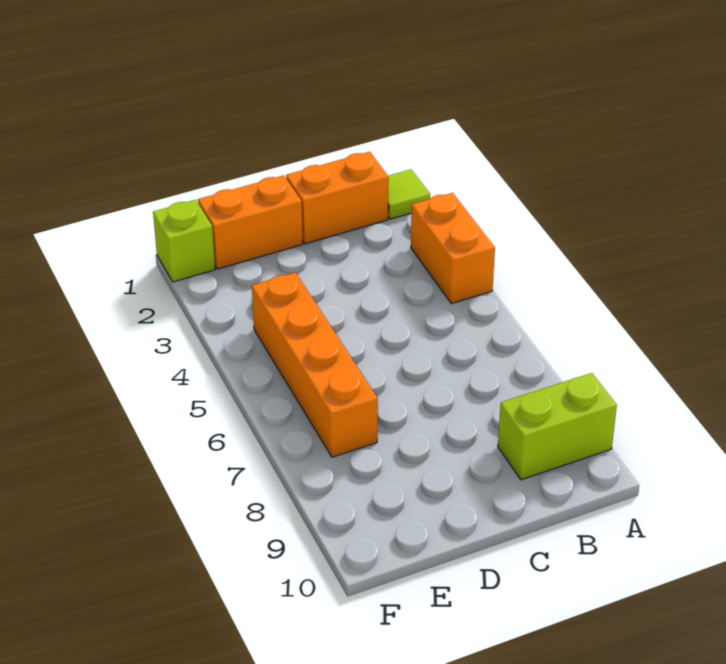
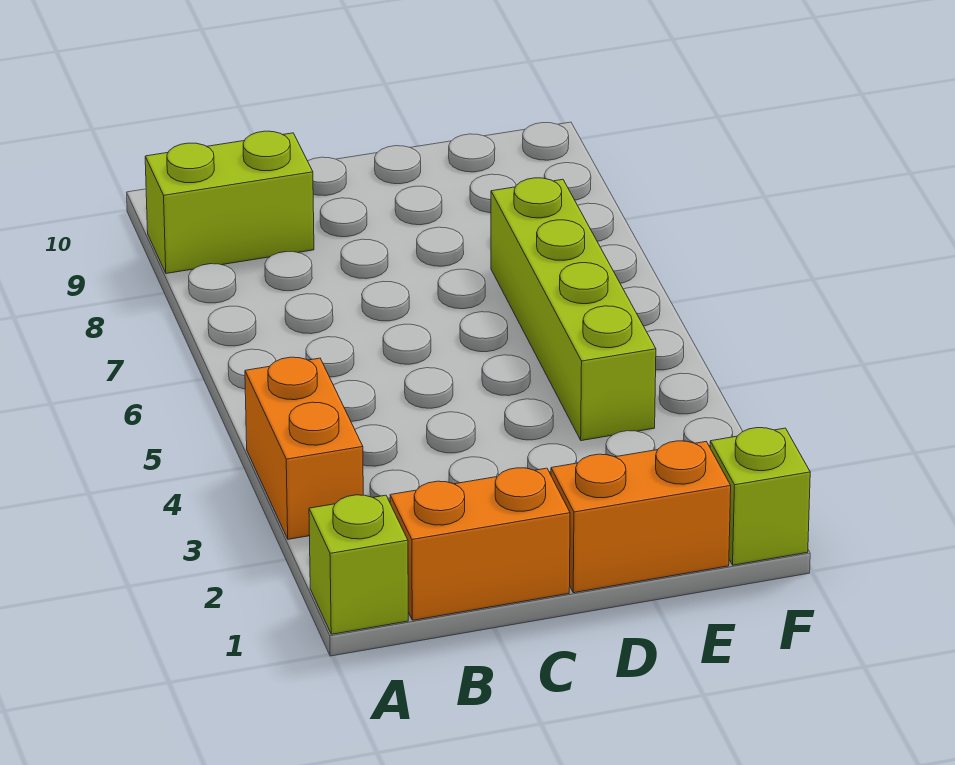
lime tile A1 level 1 -> lime brick A1 level 1
orange brick E4:E7 level 1 -> lime brick E4:E7 level 1

